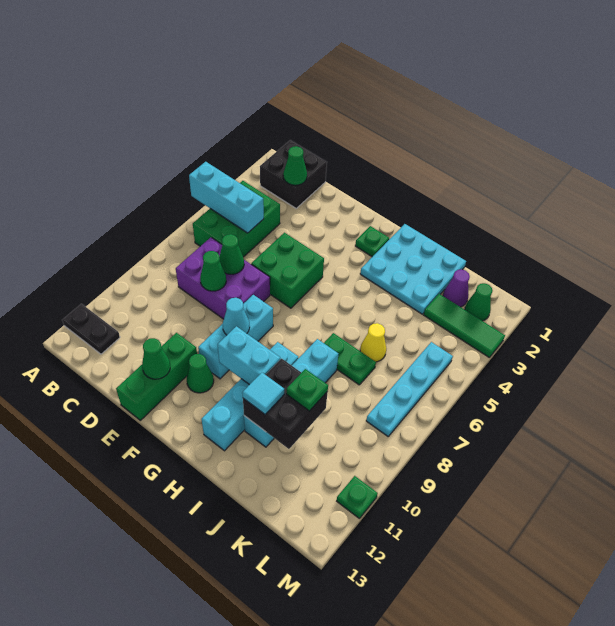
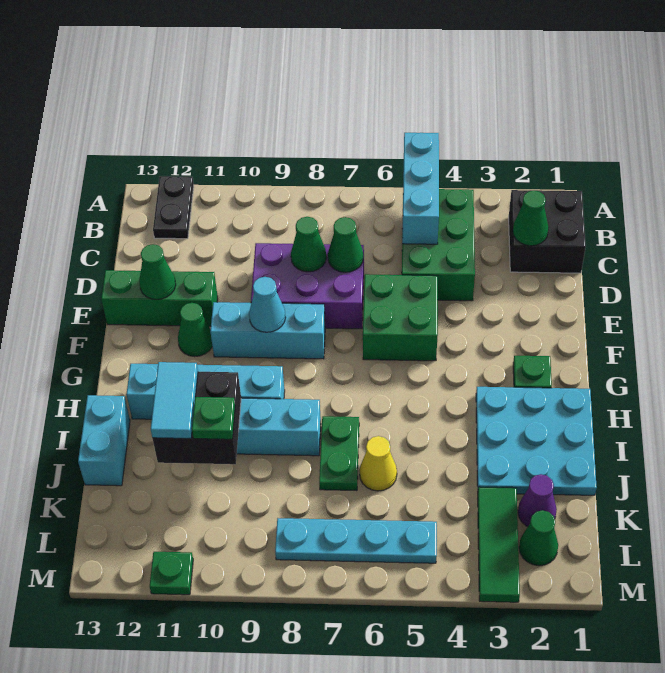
green brick B4:C6 level 1 -> green brick B4:D5 level 1
purple brick C7:E8 level 1 -> purple brick D7:E9 level 1
cyan brick G10:H10 level 2 -> cyan brick I13:J13 level 1
cyan tile I11 level 3 -> cyan tile I11:J11 level 3

